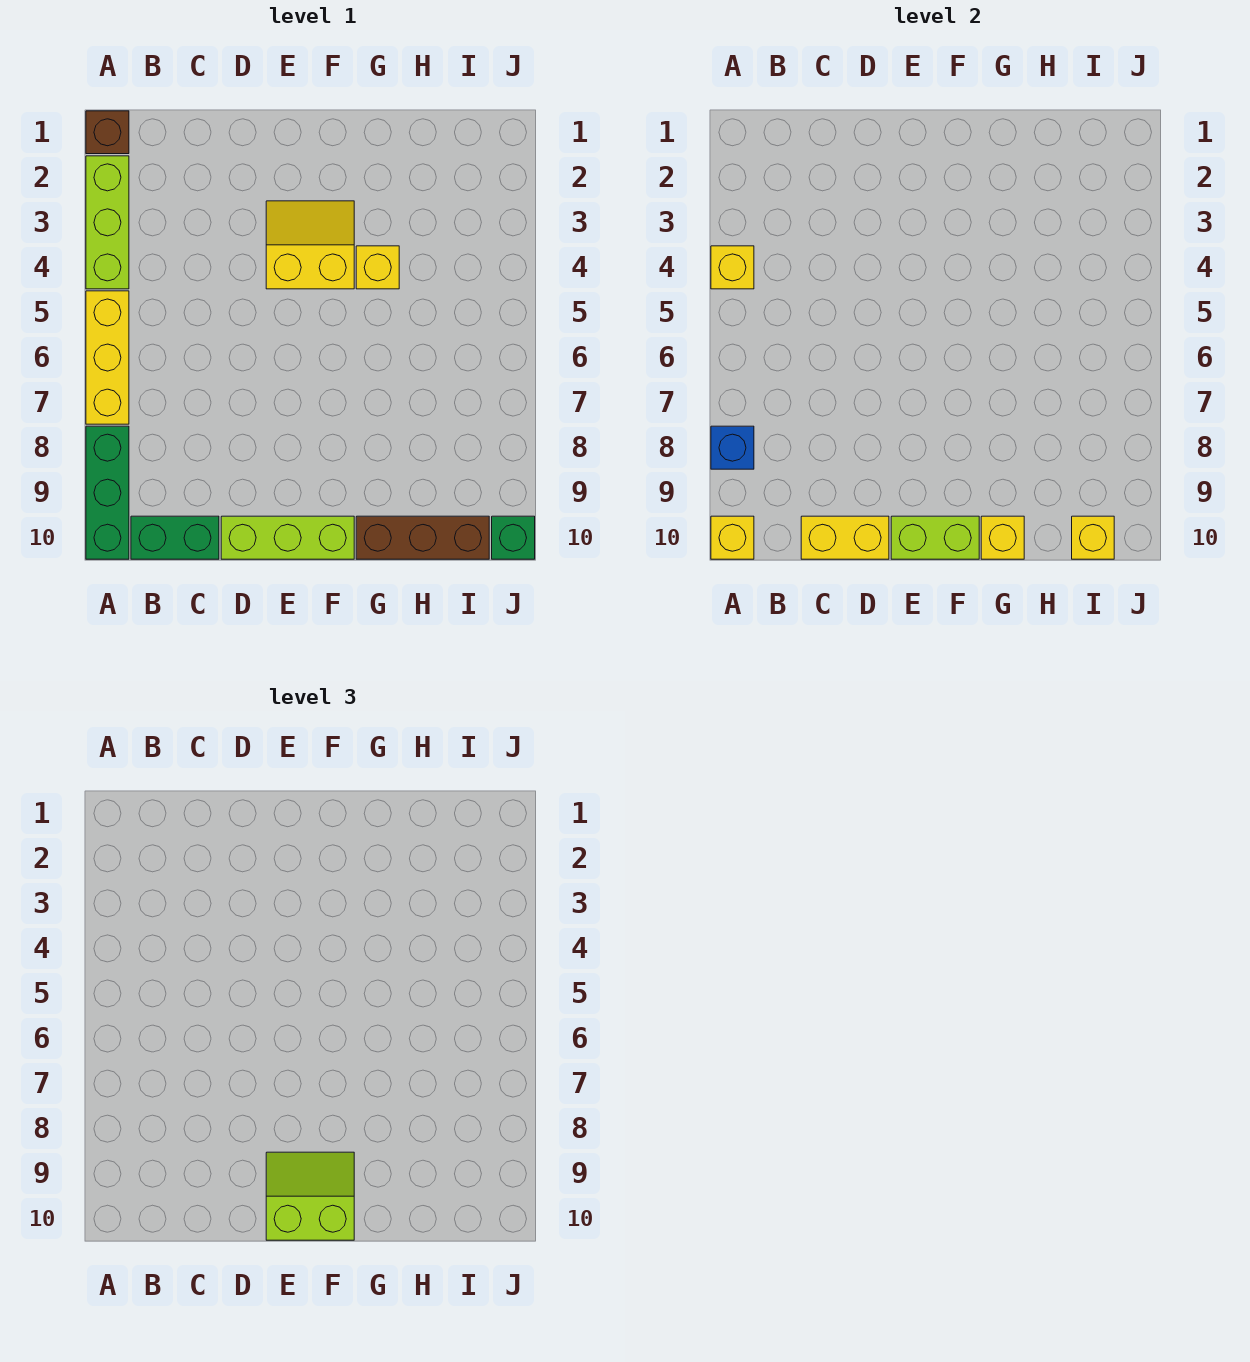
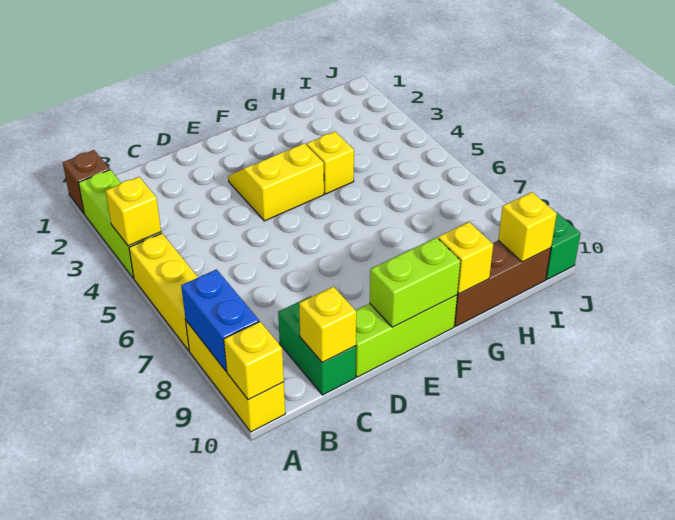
green brick A8:A10 level 1 -> yellow brick A8:A10 level 1
blue brick A8 level 2 -> blue brick A8:A9 level 2
green brick B10:C10 level 1 -> green brick C9:C10 level 1
yellow brick C10:D10 level 2 -> yellow brick C10 level 2
lime slope E9:F10 level 3 top 10 -> none

